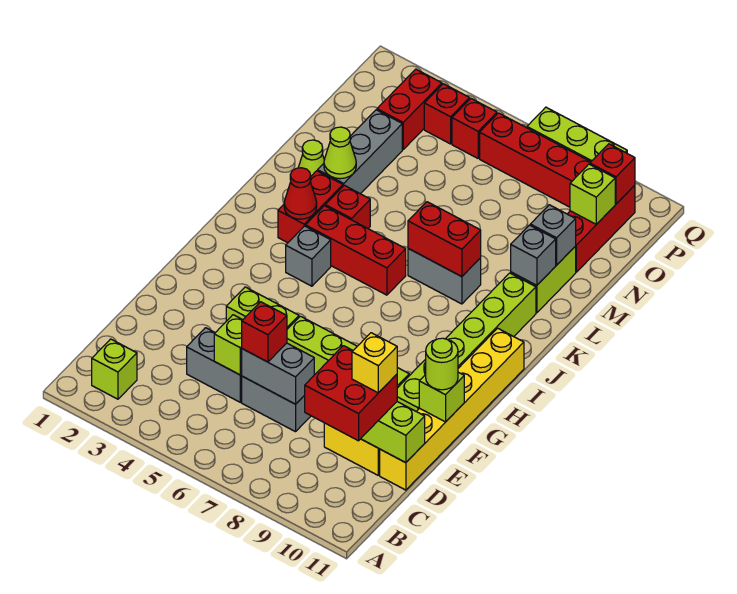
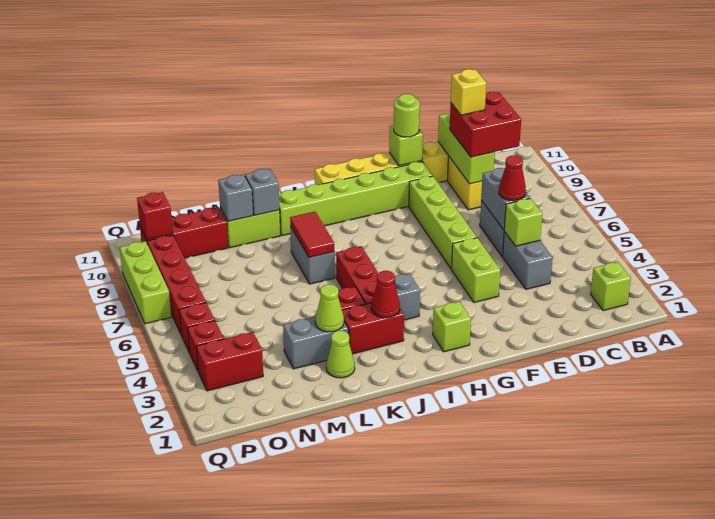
red brick D6 level 3 -> red cone D6 level 3
red brick K7:K8 level 2 -> red tile K7:K8 level 2
grey brick L3:N3 level 1 -> grey brick L3:M3 level 1
lime brick O10 level 2 -> lime brick H2 level 1

